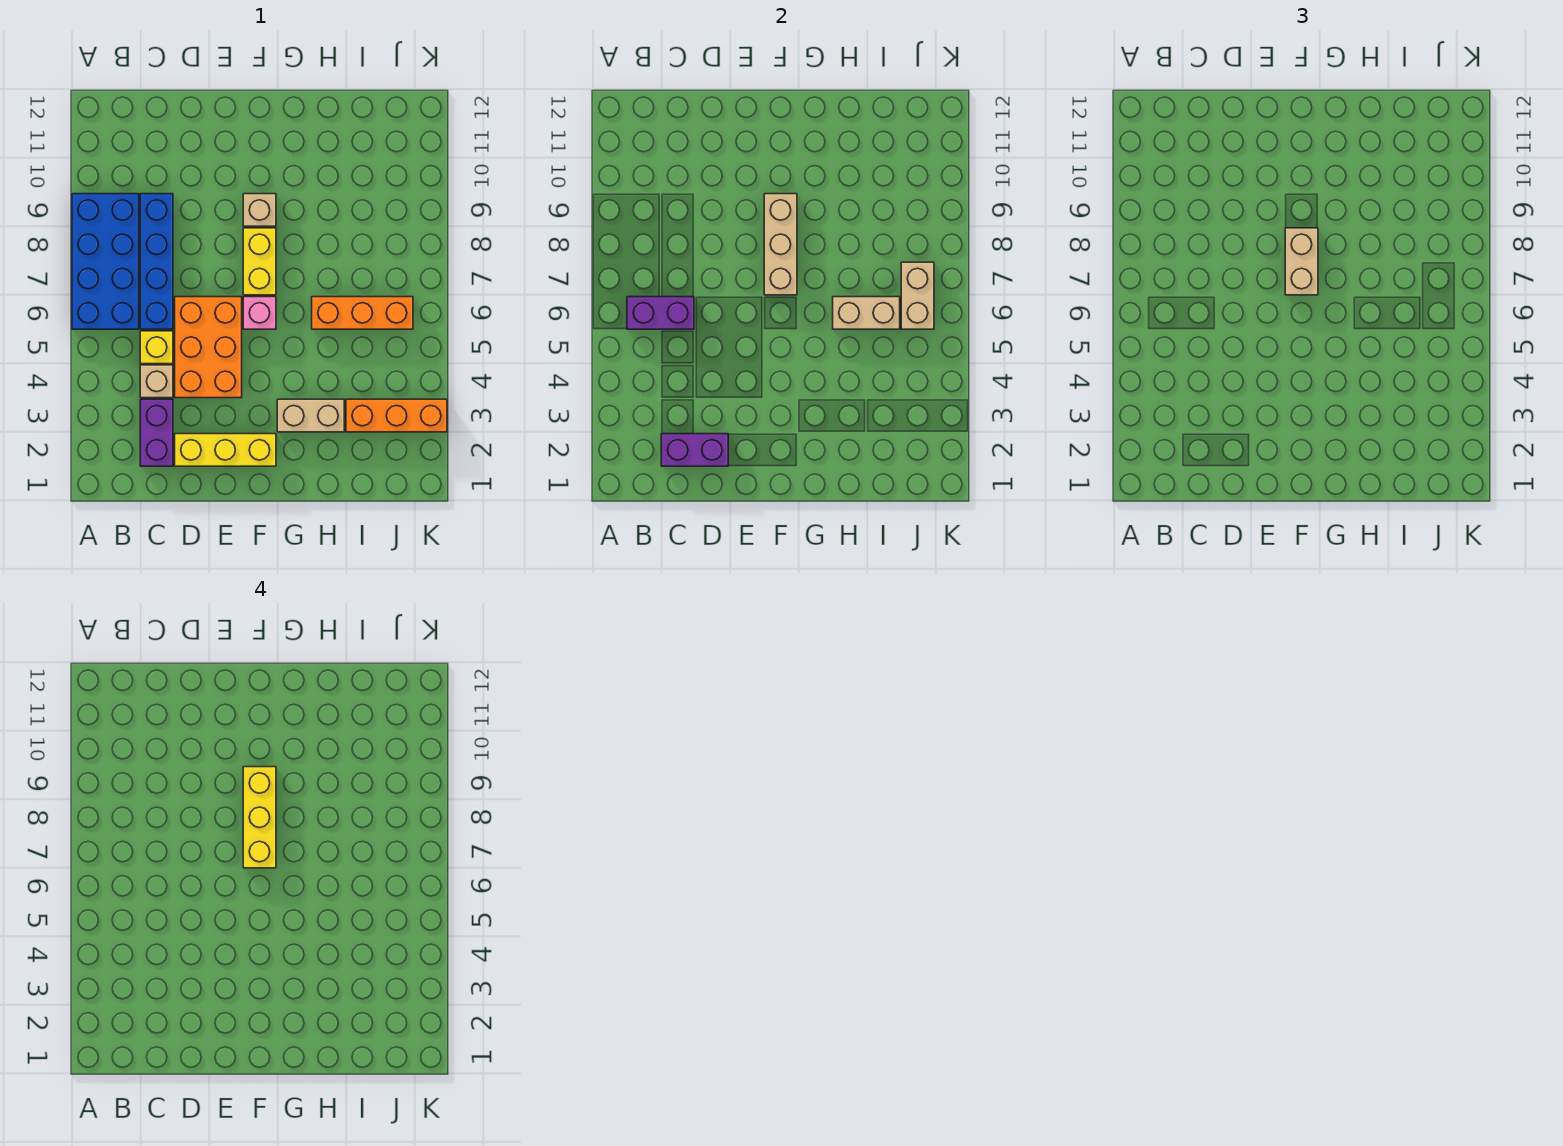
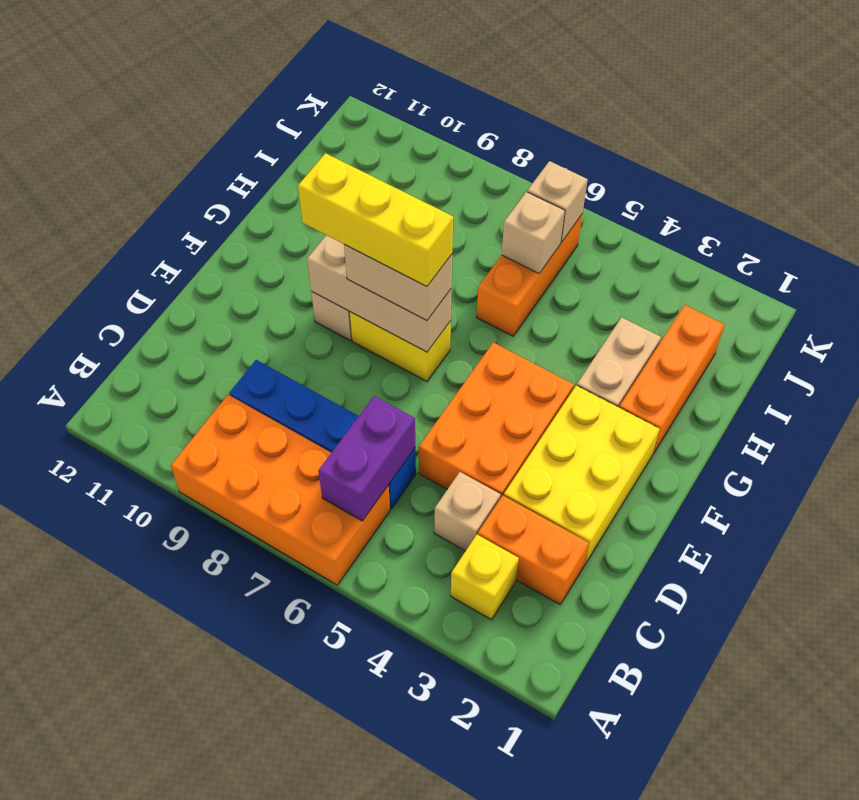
blue brick A6:B9 level 1 -> orange brick A6:B9 level 1
purple brick C2:C3 level 1 -> orange brick C2:C3 level 1
purple brick C2:D2 level 2 -> none
yellow brick C5 level 1 -> yellow brick B3 level 1
yellow brick D2:F2 level 1 -> yellow brick D2:F3 level 1
orange brick D4:E6 level 1 -> orange brick D4:F5 level 1
pink brick F6 level 1 -> none
tan brick H6:I6 level 2 -> tan brick I6 level 2
orange brick I3:K3 level 1 -> orange brick G2:I2 level 1
tan brick J6:J7 level 2 -> tan brick J6 level 2

